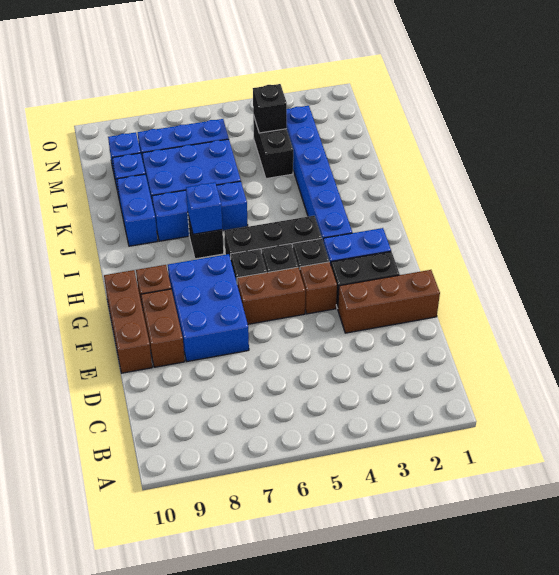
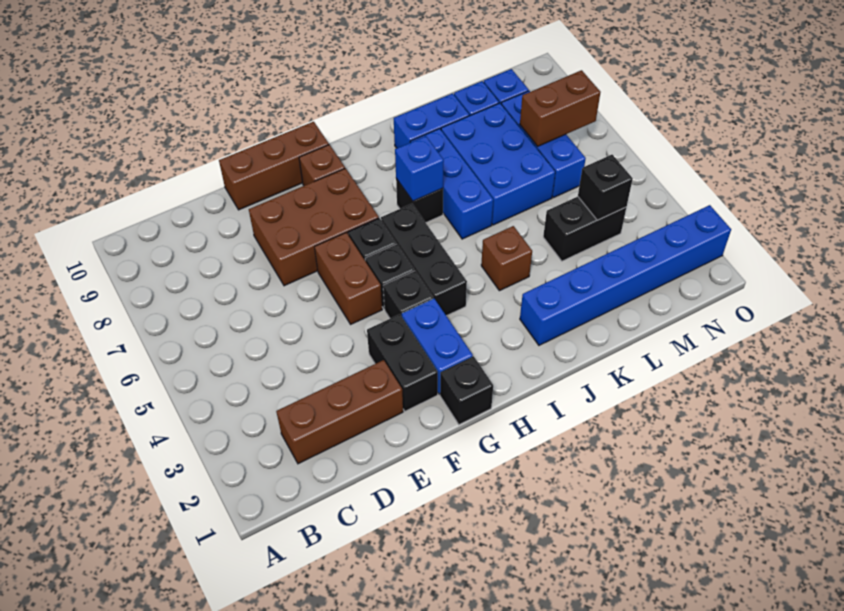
brown brick E1:E3 level 1 -> brown brick C2:E2 level 1
blue brick E7:G8 level 1 -> brown brick E7:G8 level 1
brown brick E9:F9 level 1 -> brown brick M7:N7 level 2
brown brick F4 level 1 -> brown brick J4 level 1
none -> black brick G1 level 1
blue brick H3:M3 level 1 -> blue brick J2:O2 level 1

